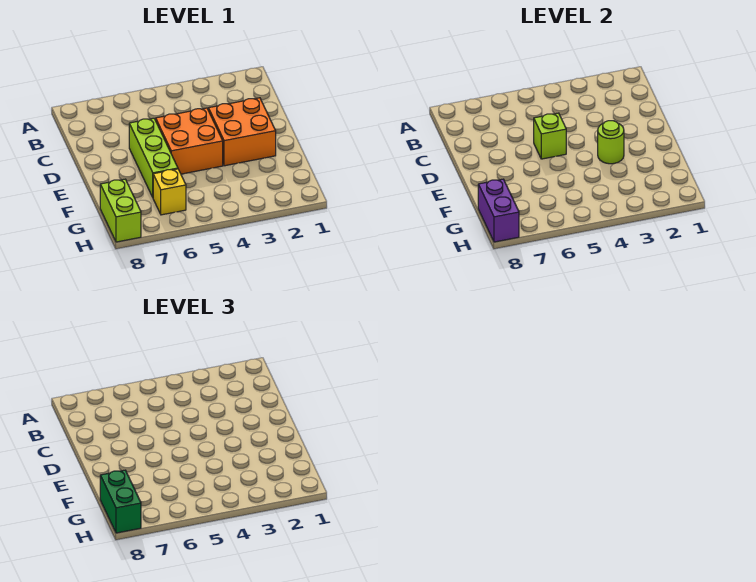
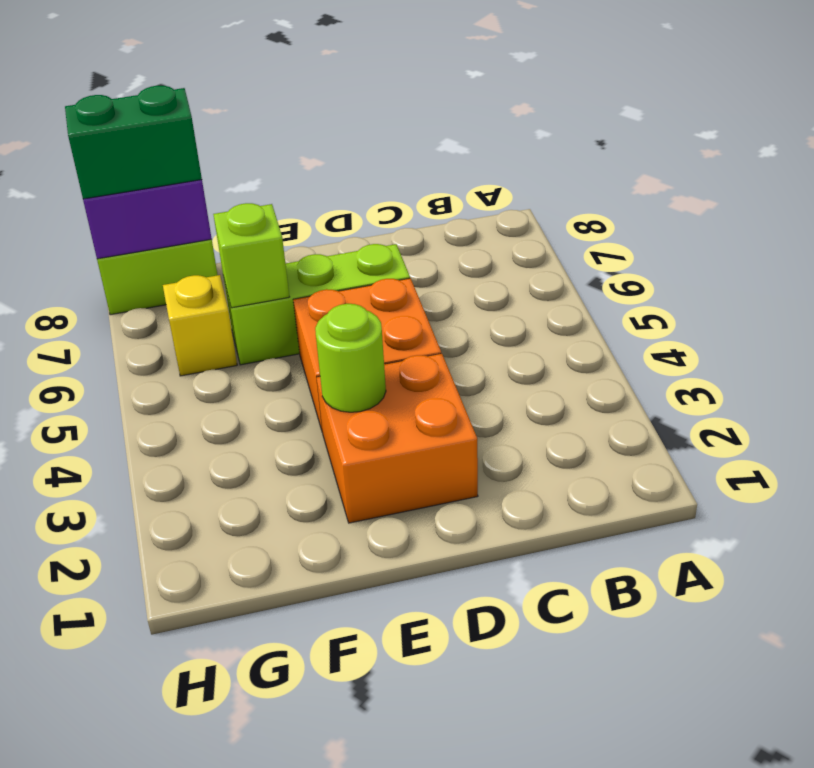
lime brick D5 level 2 -> lime brick F6 level 2

